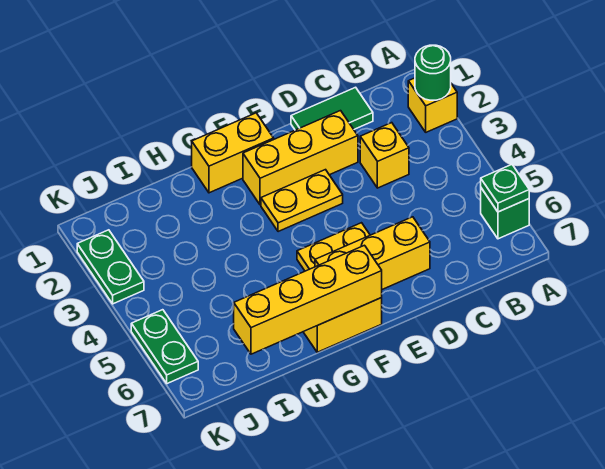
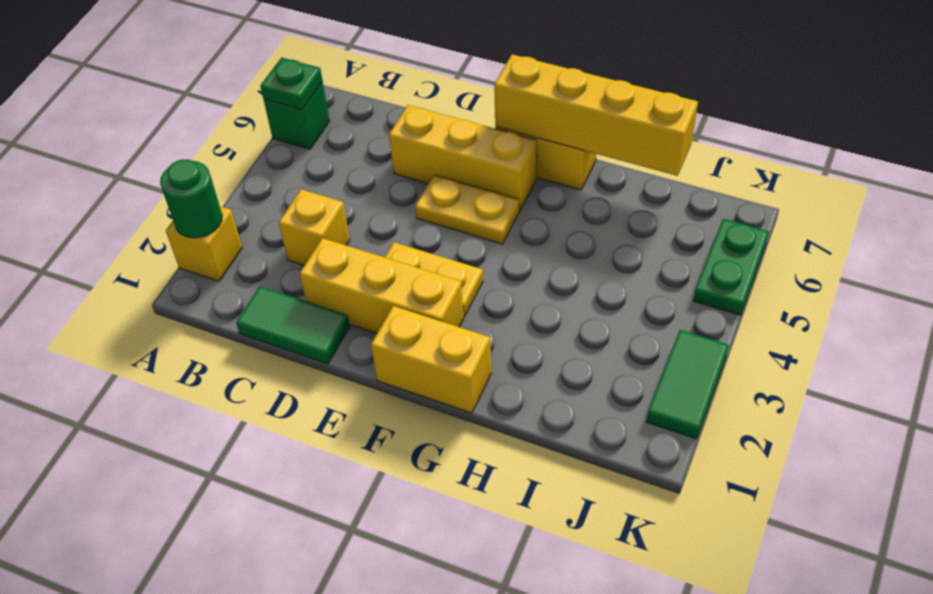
green plate K2:K3 level 1 -> green tile K2:K3 level 1

